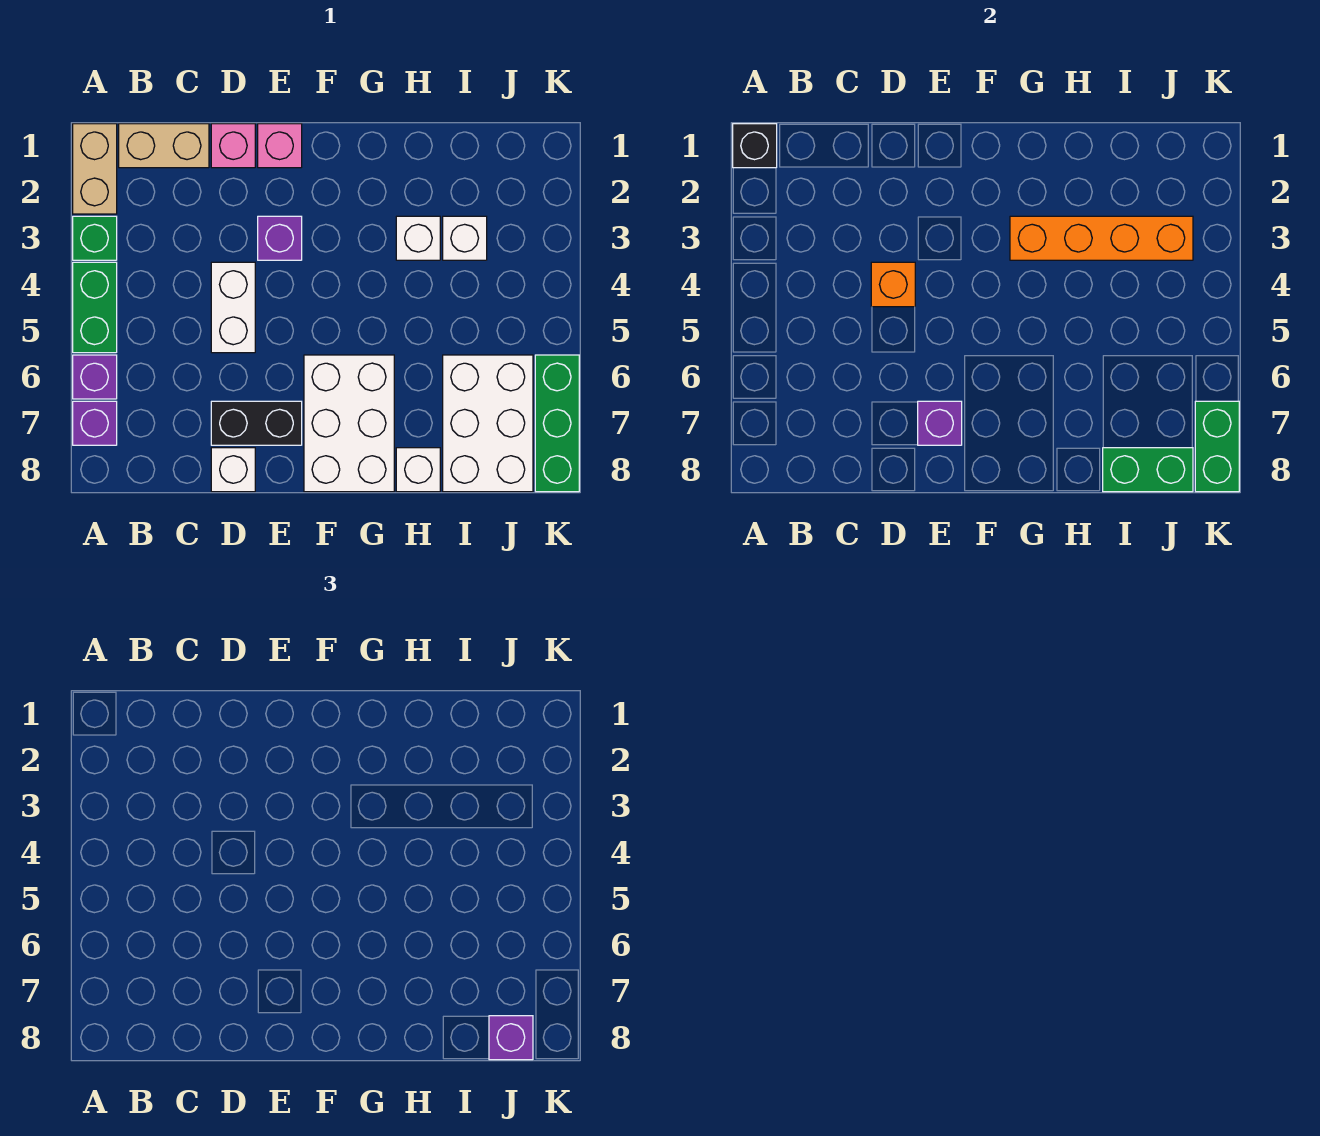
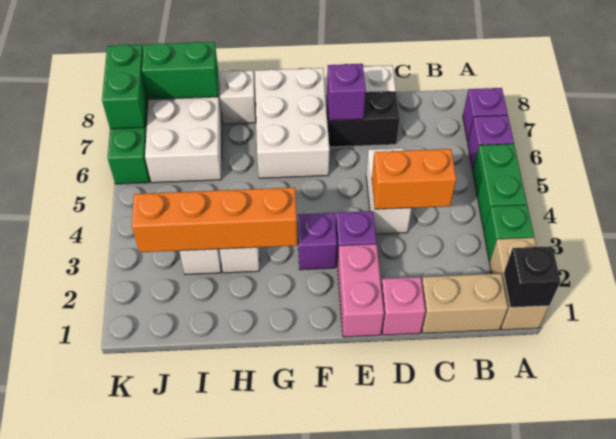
orange brick D4 level 2 -> orange brick C4:D4 level 2
pink brick E1 level 1 -> pink brick E1:E2 level 1
purple brick J8 level 3 -> purple brick F3 level 1

